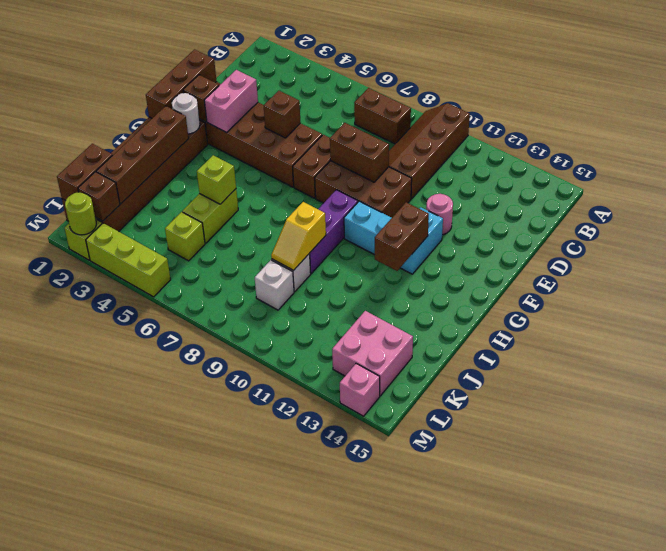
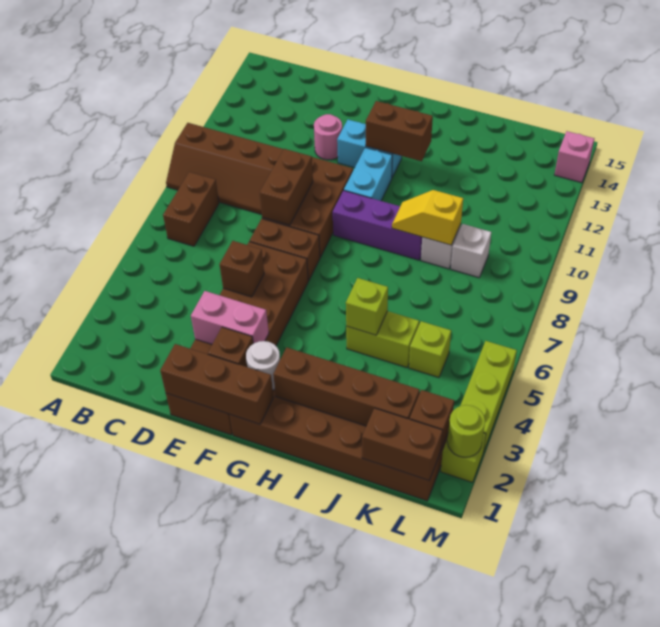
yellow slope I9:J9 level 2 top I -> yellow slope I9:J9 level 2 top J
pink brick K13:L14 level 1 -> none

